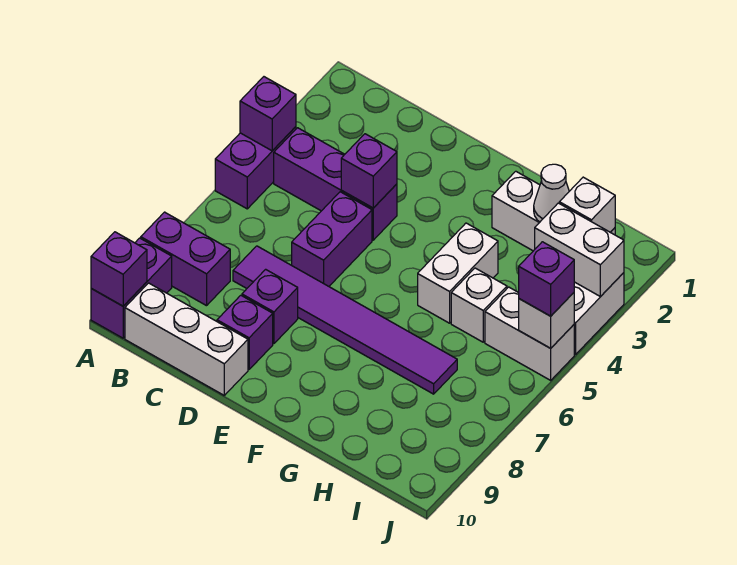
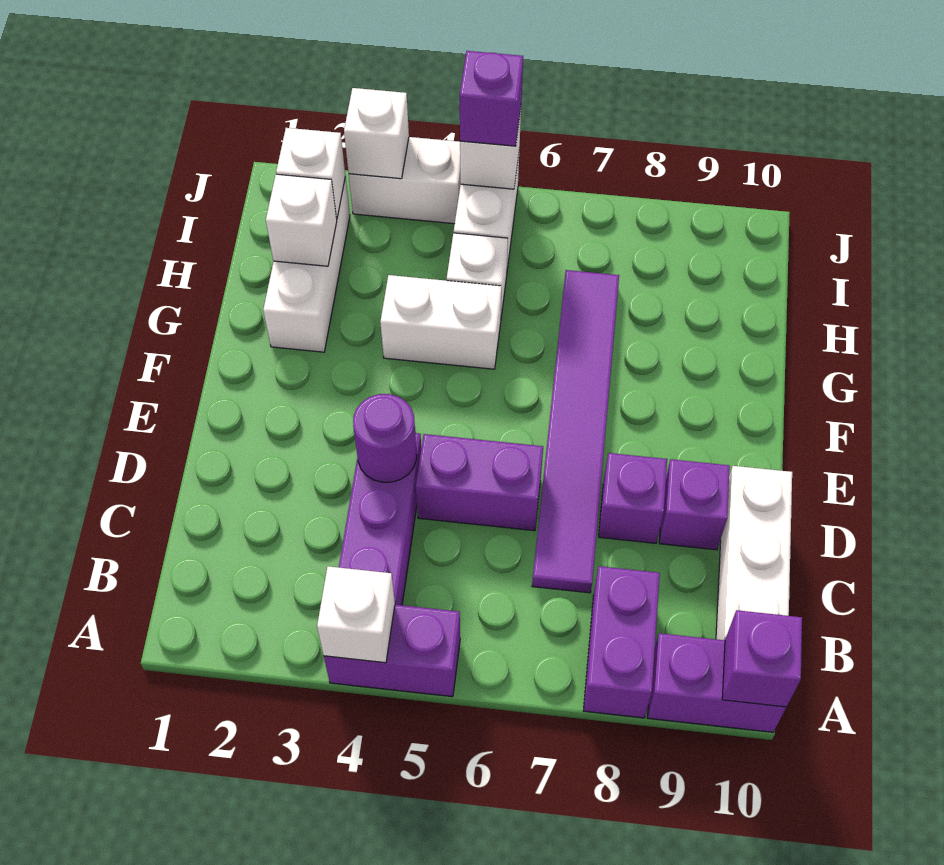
purple brick A4 level 2 -> white brick A4 level 2
purple brick D4 level 2 -> purple round brick D4 level 2
white cone H2 level 2 -> white brick H2 level 2
white brick I3:J3 level 2 -> white brick J3 level 2

